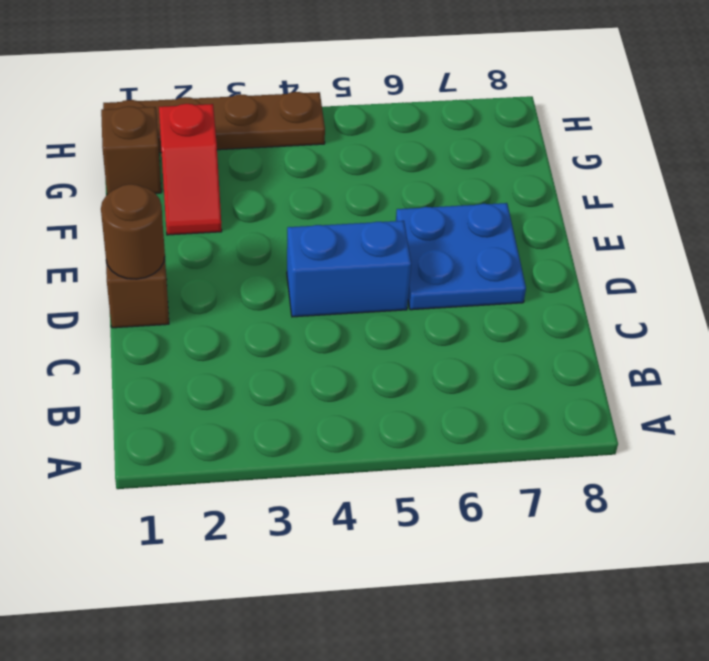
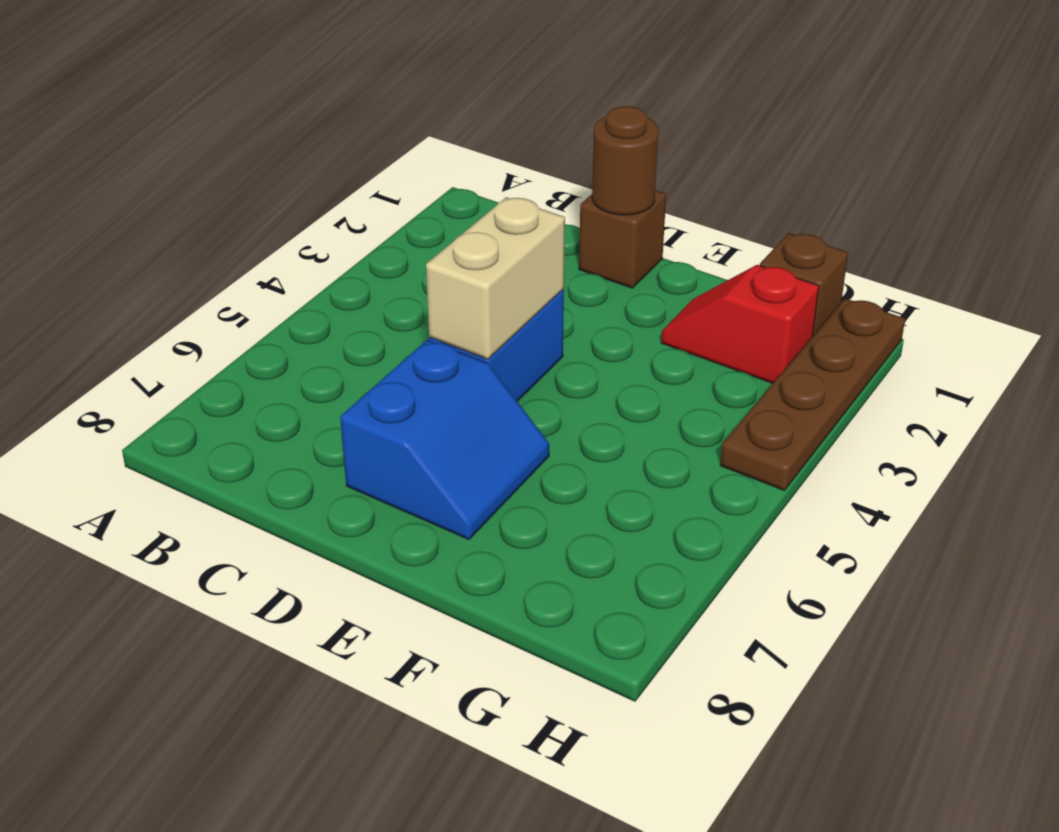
none -> tan brick D4:D5 level 2
blue plate D6:E7 level 1 -> blue slope D6:E7 level 1 top D

